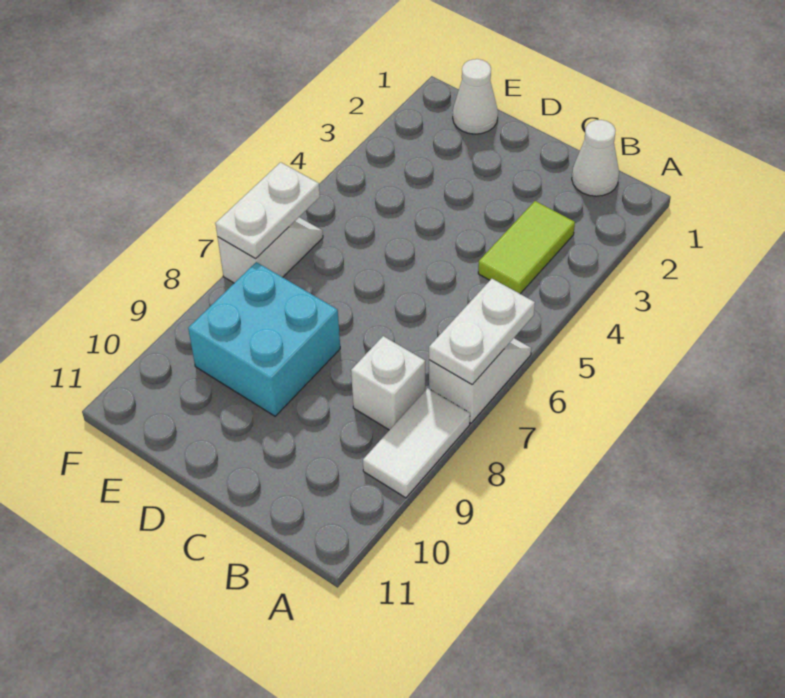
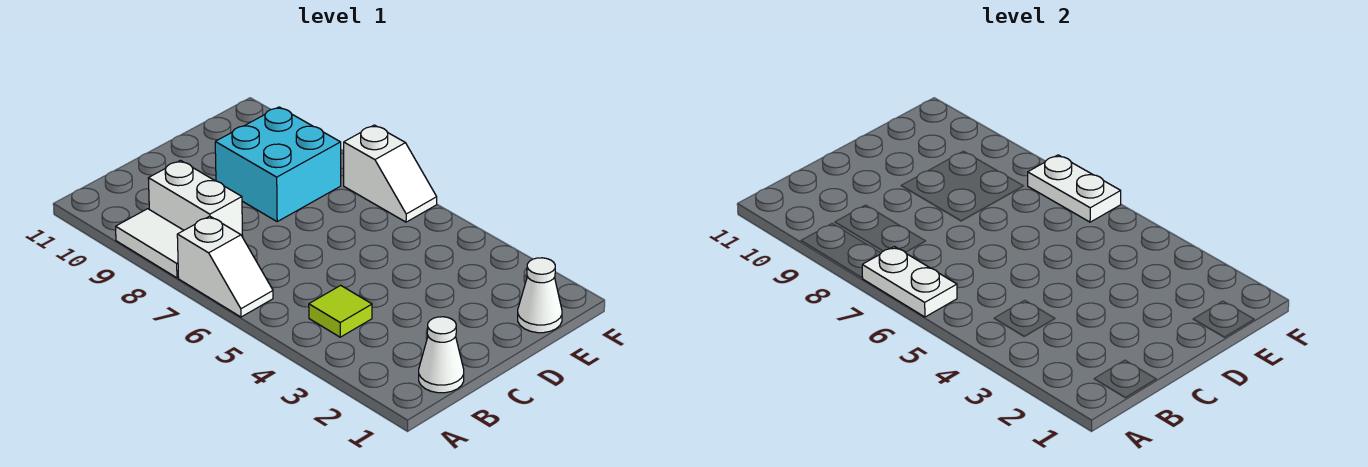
lime tile B3:B4 level 1 -> lime tile B4 level 1
white brick B8 level 1 -> white brick B8:B9 level 1

